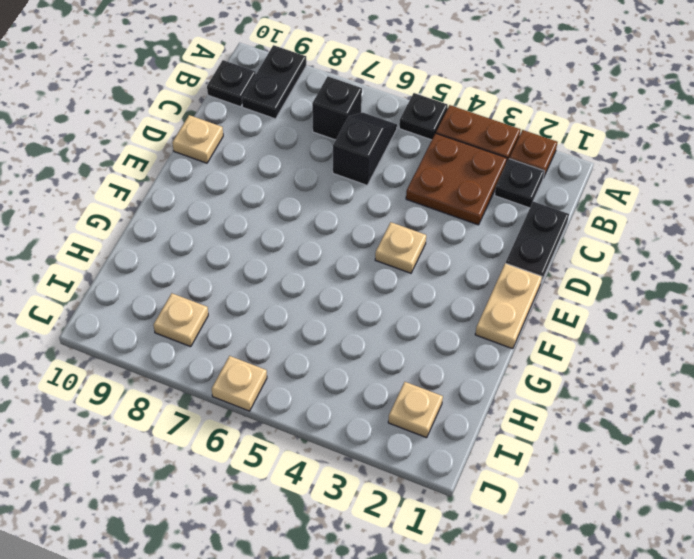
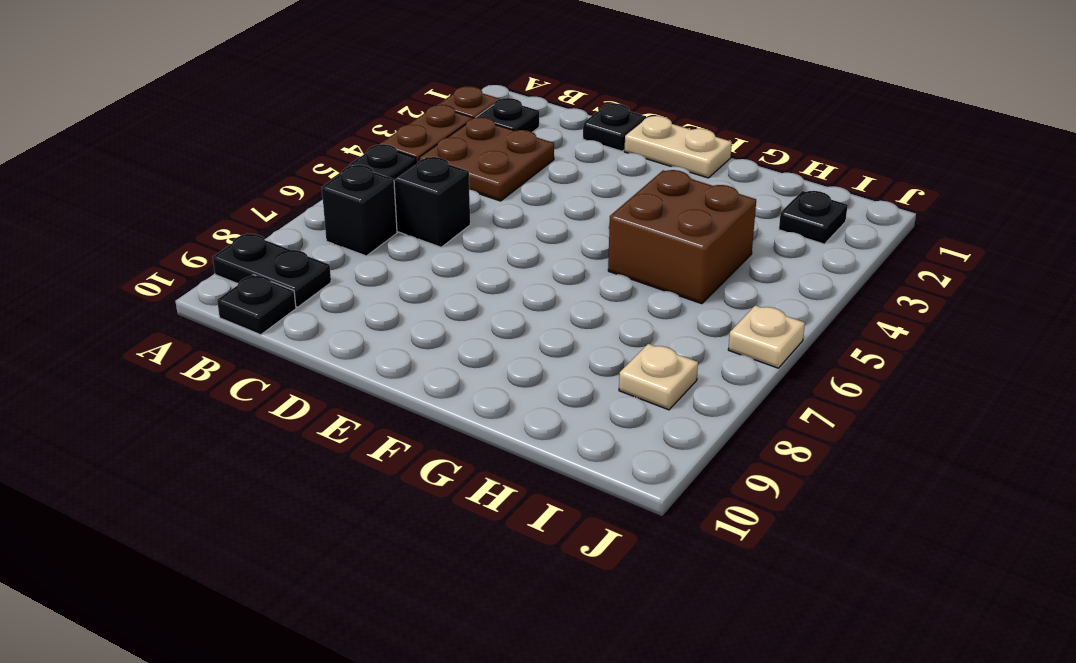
black plate C1:D1 level 1 -> black plate D1 level 1
tan plate D10 level 1 -> none
tan plate E4 level 1 -> none
none -> brown brick G4:H5 level 1
tan plate I2 level 1 -> black plate I2 level 1

